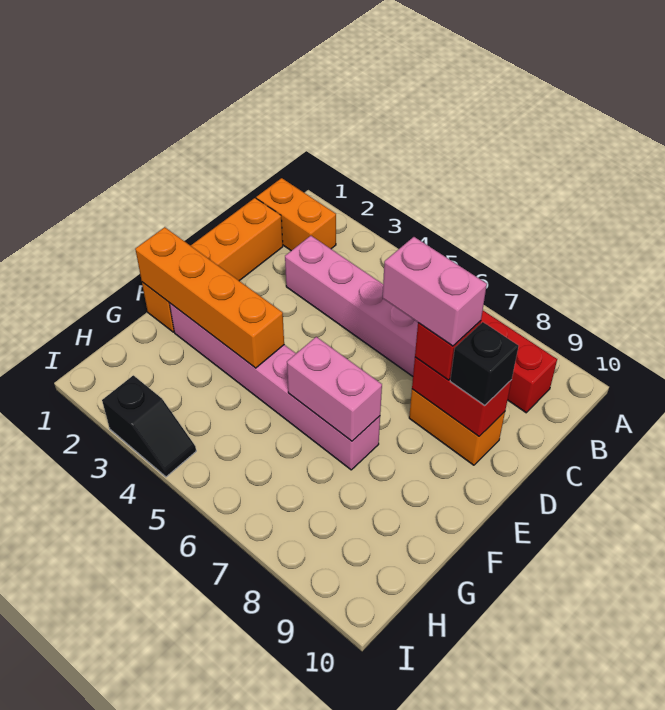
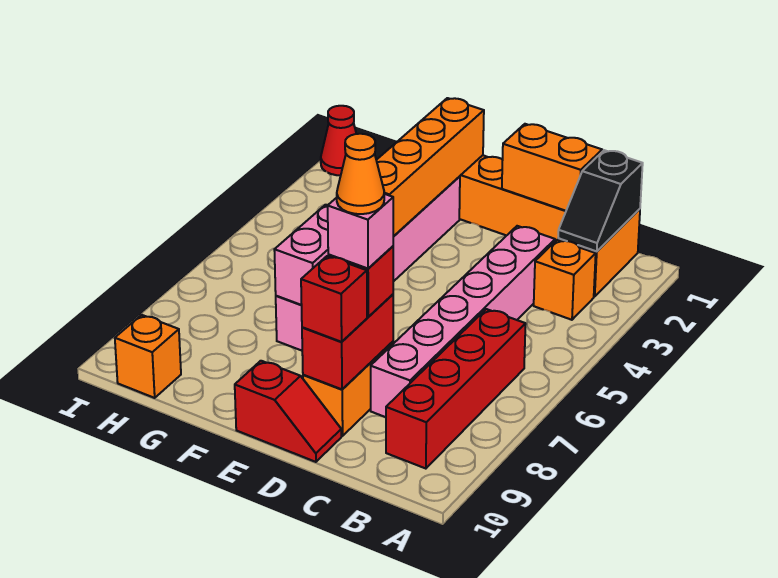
none -> orange brick B3 level 1
none -> orange brick C1:D1 level 2
pink brick D7:D8 level 4 -> pink brick D8 level 4
none -> orange cone D8 level 5
black brick D9 level 3 -> red brick D9 level 3
none -> red slope D10:E10 level 1 top E
none -> orange brick H10 level 1
none -> red cone I1 level 1
black slope I3:I4 level 1 top 3 -> black slope B1:B2 level 2 top 1

